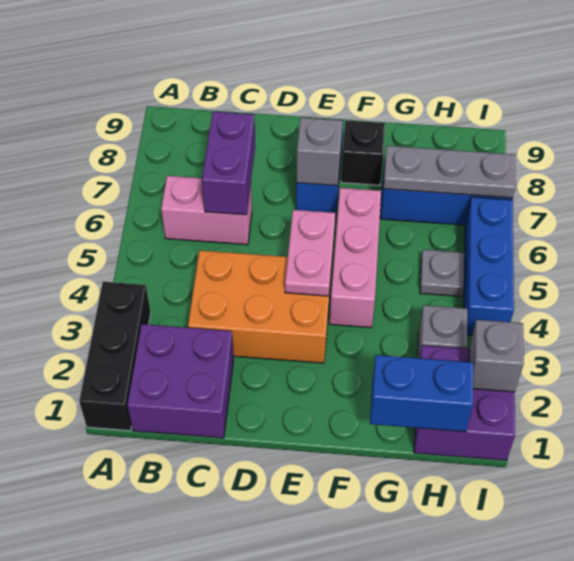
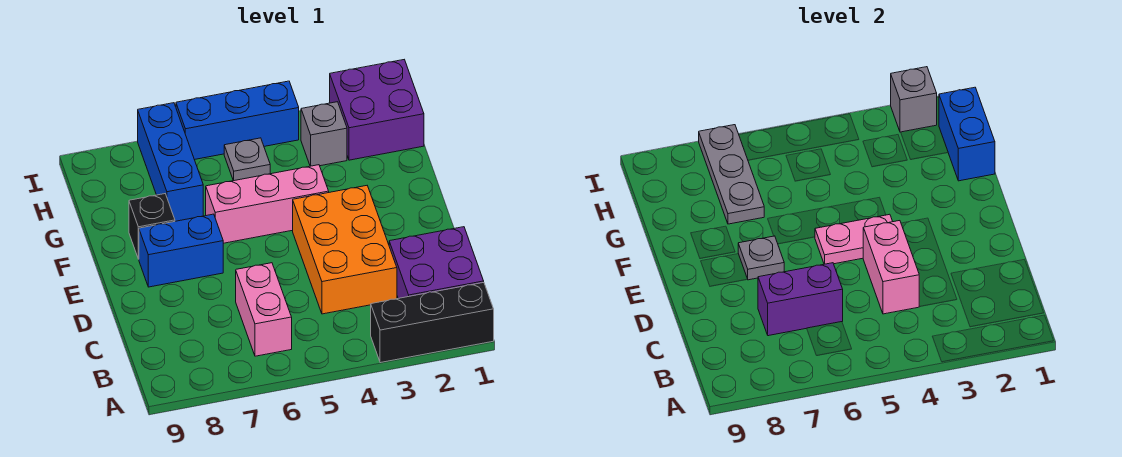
none -> pink brick C4:D4 level 2
grey brick E7 level 2 -> grey plate E7 level 2

